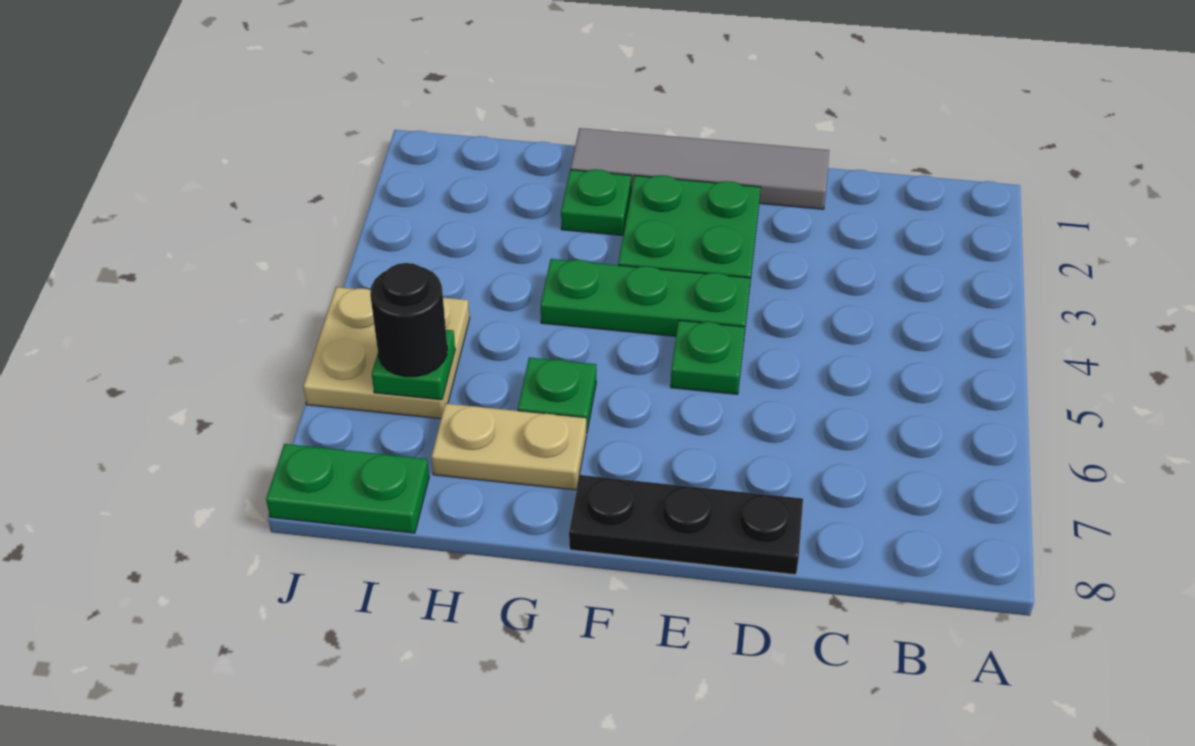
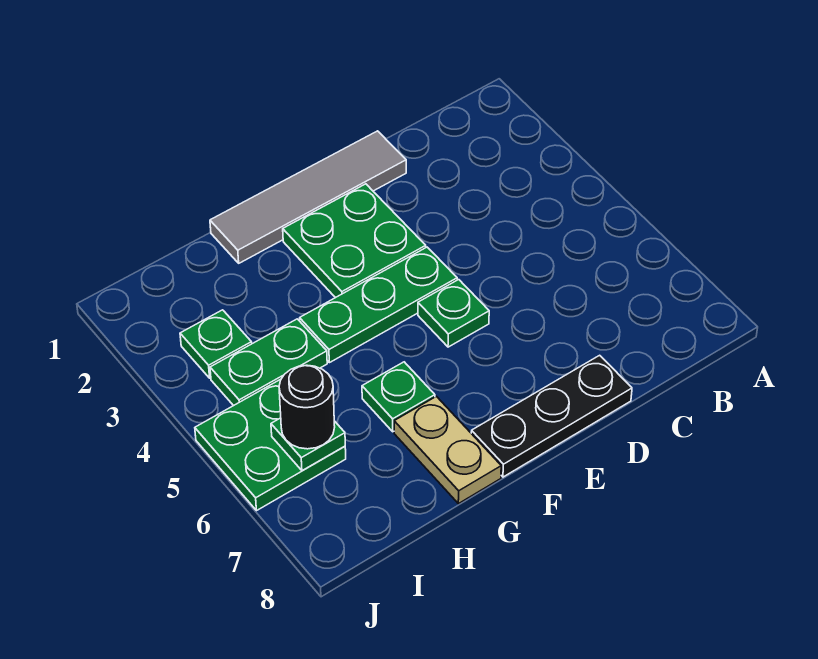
green plate G2 level 1 -> green plate I3 level 1
tan plate G7:H7 level 1 -> tan plate G7:G8 level 1
tan plate I5:J6 level 1 -> green plate I5:J6 level 1
green plate I8:J8 level 1 -> green plate H4:I4 level 1

